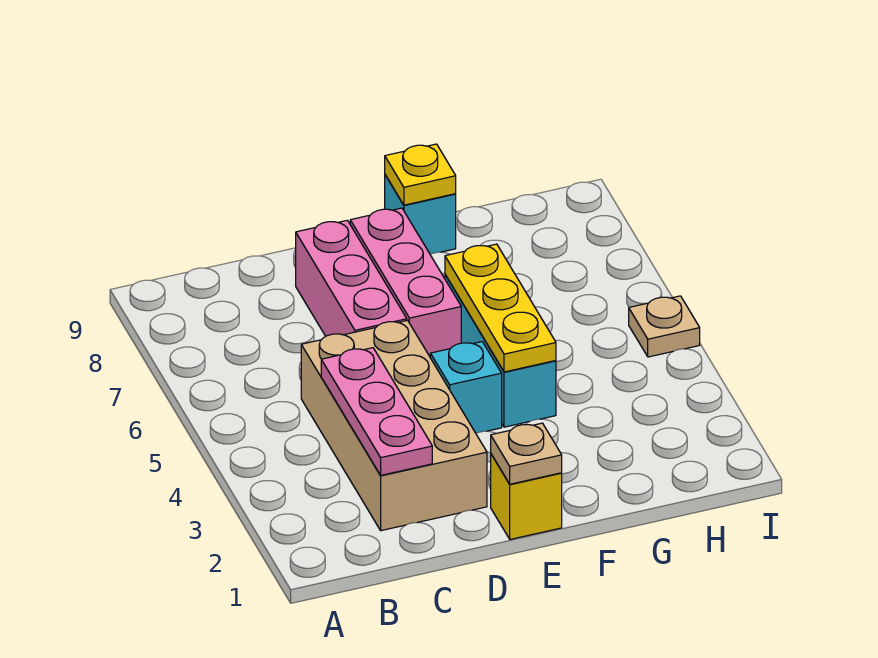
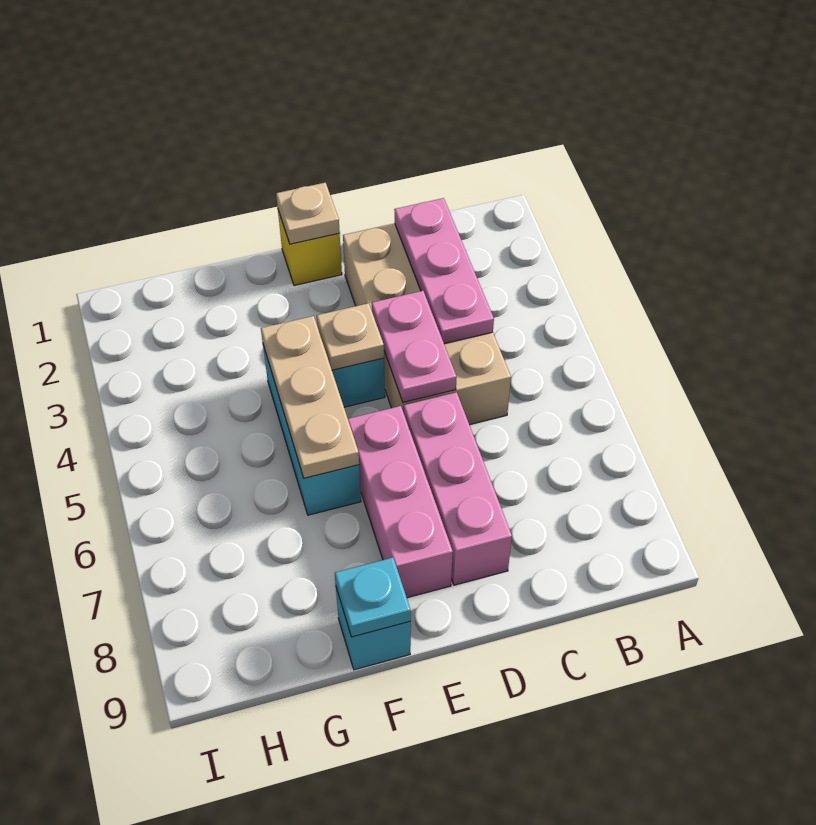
none -> pink plate D4:D5 level 2
yellow plate F4:F6 level 2 -> tan plate F4:F6 level 2
yellow plate F9 level 2 -> cyan plate F9 level 2
tan plate I5 level 1 -> tan plate E4 level 2

